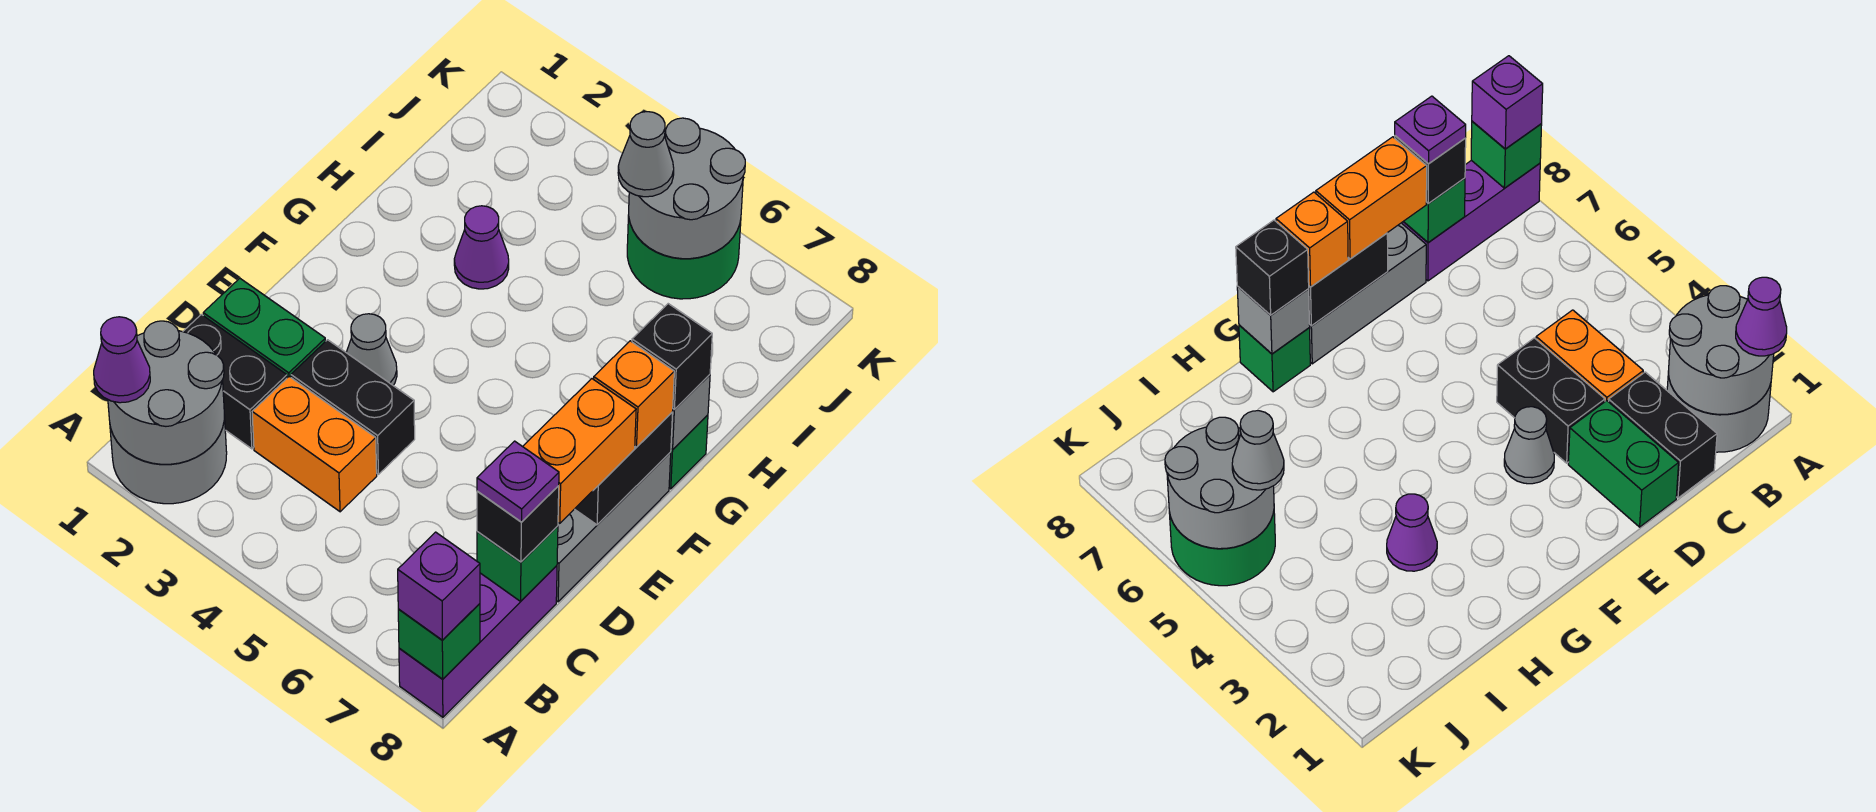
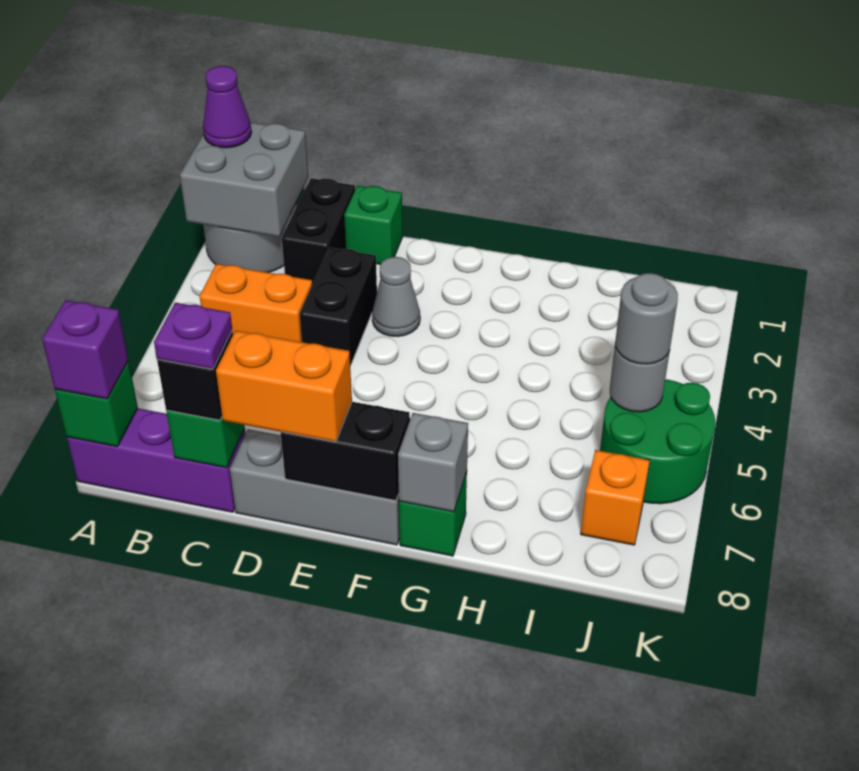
grey round brick A1:B2 level 2 -> grey brick A1:B2 level 2
orange brick C3:C4 level 1 -> orange brick B4:C4 level 1
green brick D1:D2 level 1 -> green brick D1 level 1
orange brick F8 level 3 -> orange brick J7 level 1
black brick G8 level 3 -> none
purple cone H3 level 1 -> none
grey round brick J5:K6 level 2 -> grey round brick J5 level 2
grey cone J5 level 3 -> grey round brick J5 level 3

